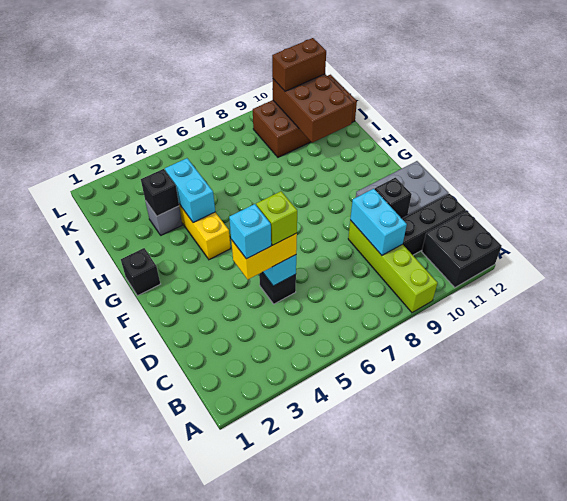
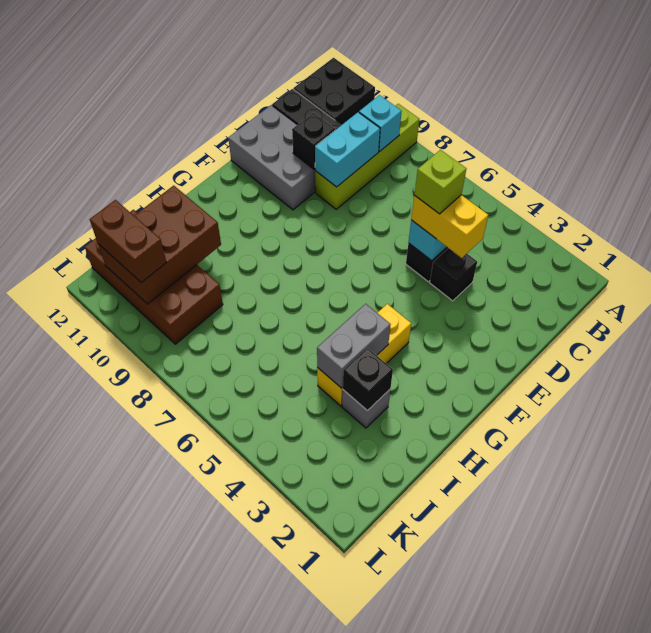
cyan brick D4 level 4 -> cyan brick B9 level 2
black brick G1 level 1 -> black brick D4 level 1
cyan brick H4:I4 level 2 -> grey brick H4:I4 level 2

